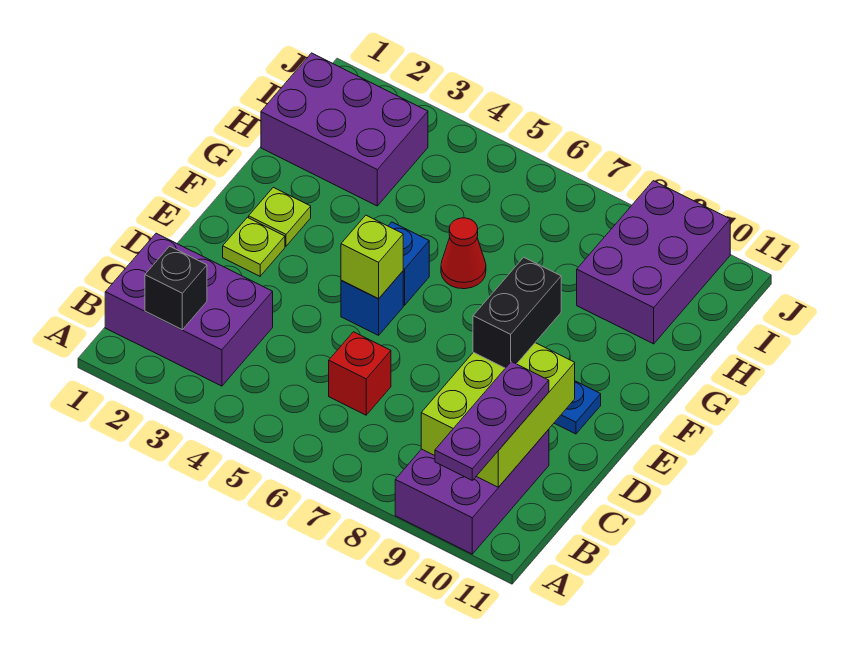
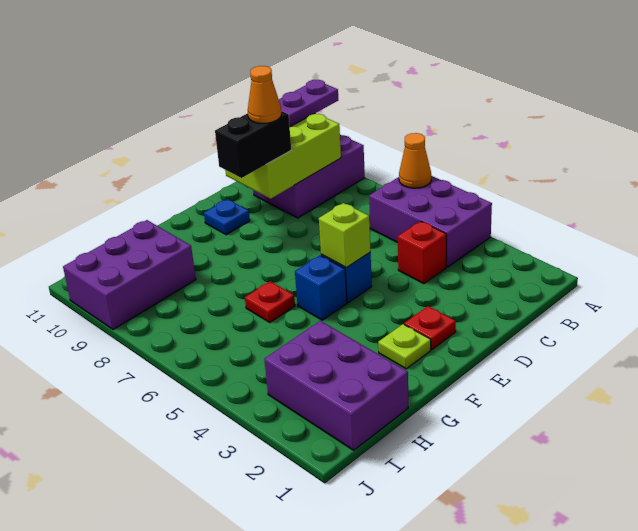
none -> orange cone A6 level 2
purple brick B1:C3 level 1 -> purple brick A4:B6 level 1
black brick B2 level 2 -> none
red brick C6 level 1 -> red brick C4 level 1
none -> orange cone D9 level 4
lime plate E2 level 1 -> red plate E2 level 1
red cone G6 level 1 -> red plate G6 level 1

